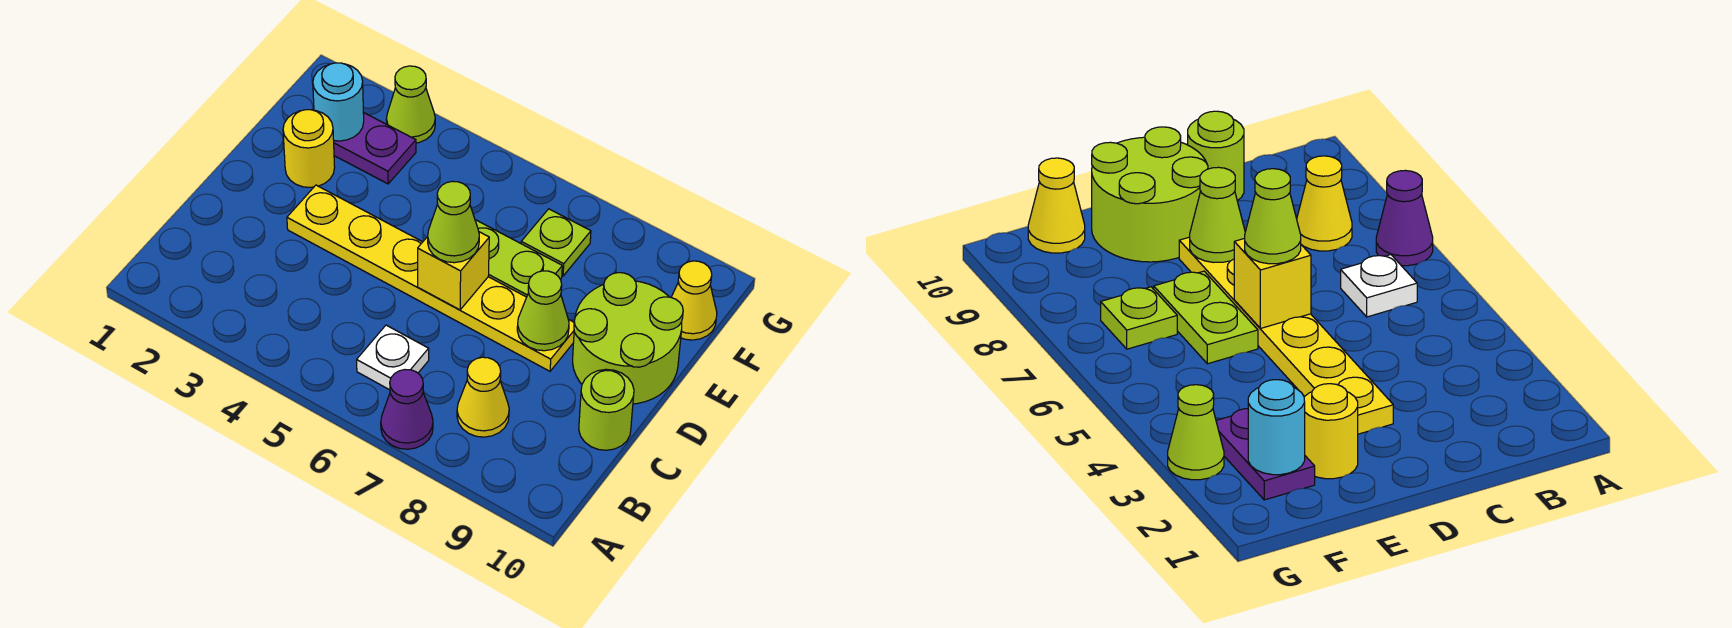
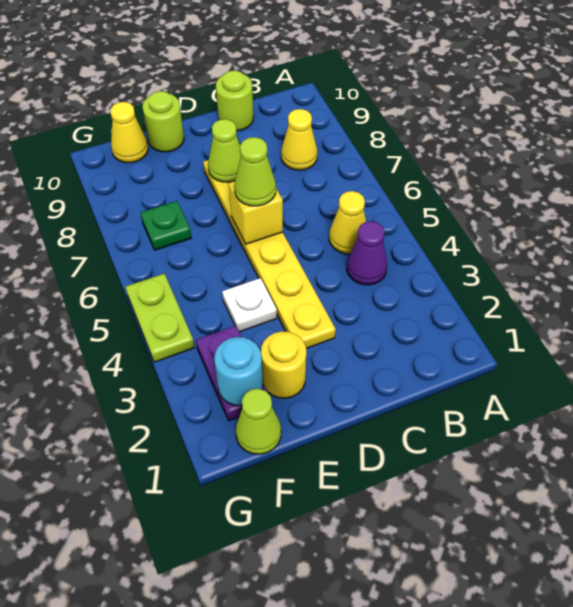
purple cone A7 level 1 -> purple cone B4 level 1
none -> yellow cone B5 level 1
white plate B6 level 1 -> white plate E4 level 1
lime round brick D9:E10 level 1 -> lime round brick E10 level 1
lime plate E6:E7 level 1 -> lime plate G4:G5 level 1
lime plate F7 level 1 -> green plate F7 level 1
lime cone G3 level 1 -> lime cone F1 level 1

